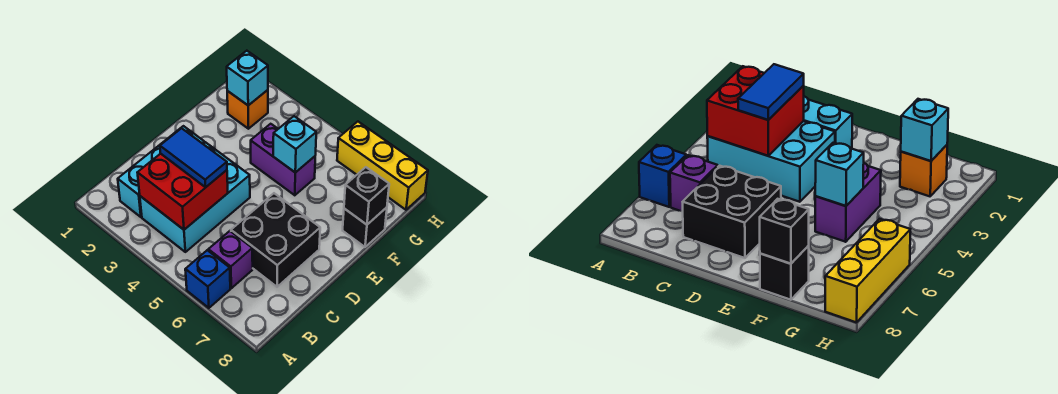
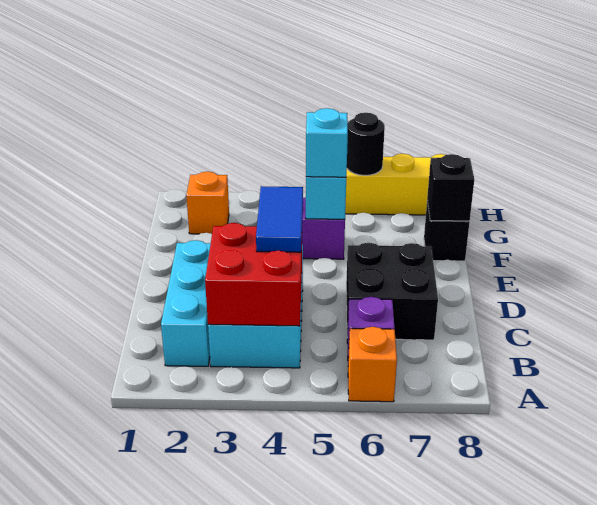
blue brick A6 level 1 -> orange brick A6 level 1
blue tile C3:C4 level 3 -> blue tile C4:D4 level 3
cyan brick G2 level 2 -> cyan brick F5 level 3
none -> black round brick H6 level 2

